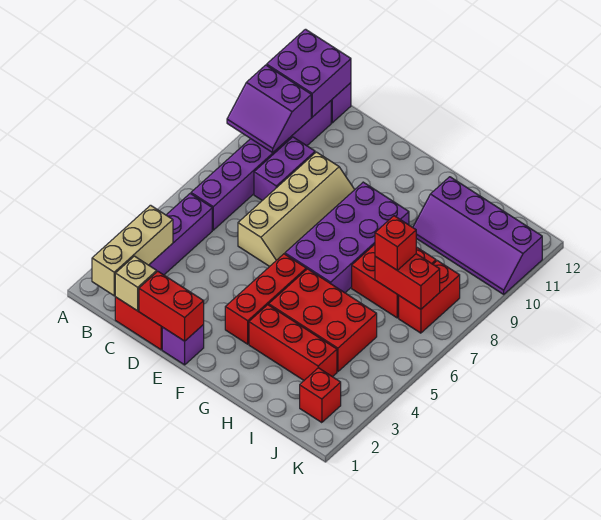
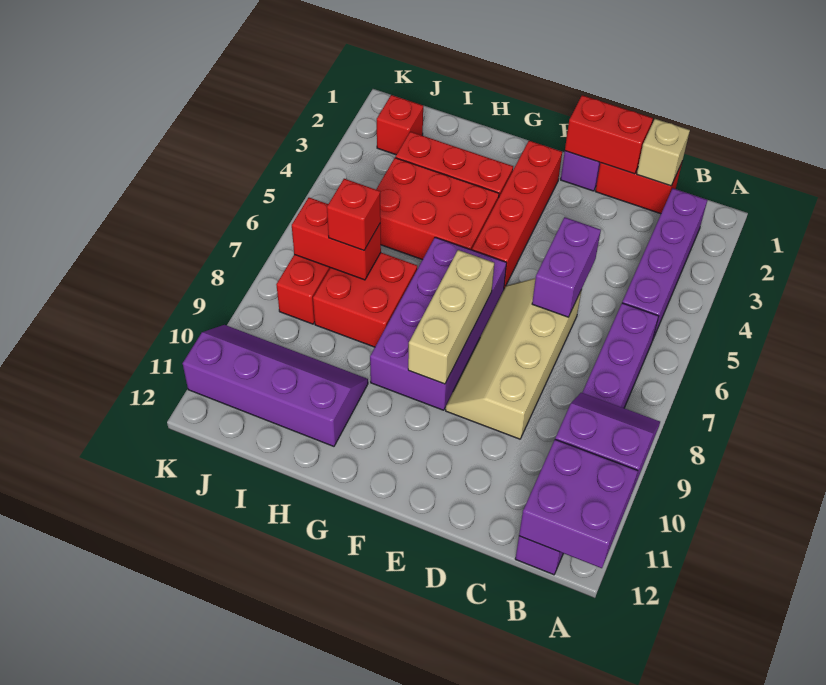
tan brick B1:B3 level 2 -> tan brick F7:F9 level 2
purple brick C8:C9 level 1 -> purple brick D5:D6 level 2
red brick F3:F5 level 1 -> red brick F2:F5 level 1

